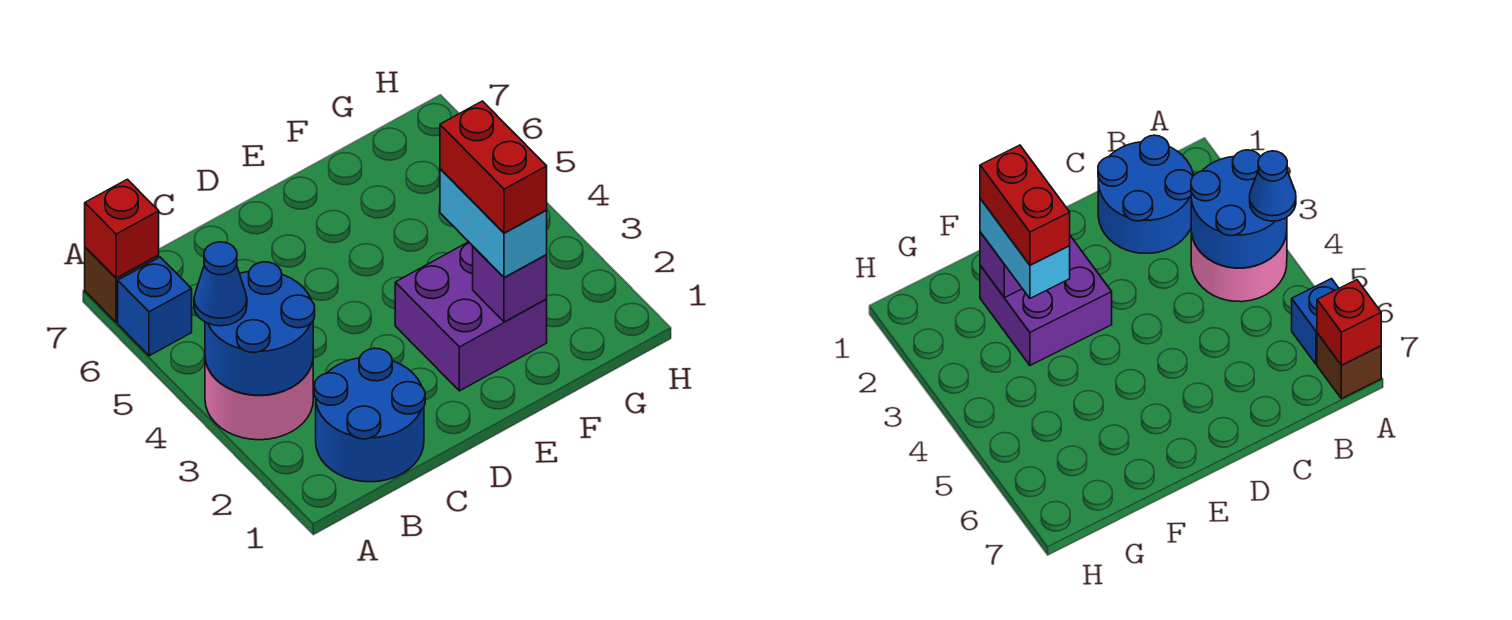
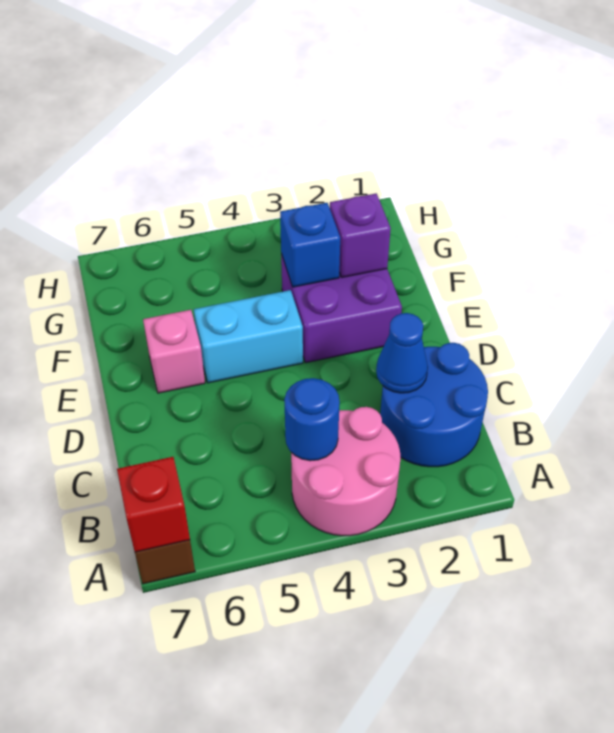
blue round brick A3:B4 level 2 -> blue round brick B4 level 2
blue cone A4 level 3 -> blue cone C2 level 2
blue brick A6 level 1 -> blue brick F3 level 2
none -> pink brick E6 level 1
cyan brick F2:F3 level 3 -> cyan brick E4:E5 level 1
red brick F2:F3 level 4 -> none

